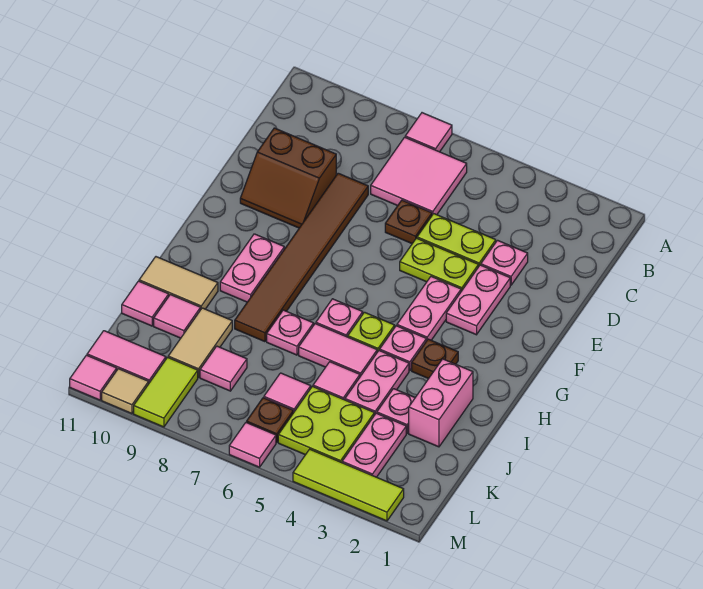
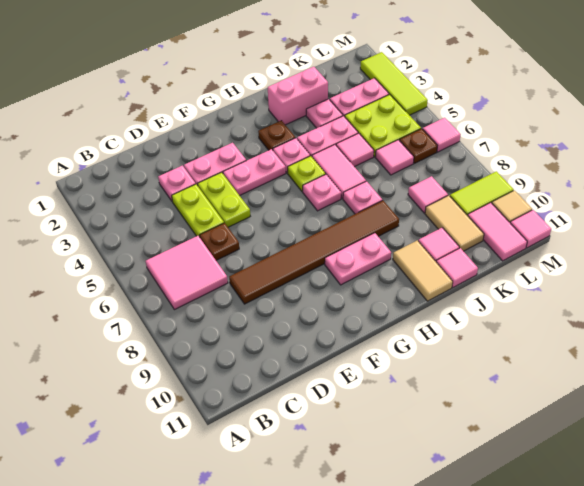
pink tile A7 level 1 -> none
brown slope D9:E10 level 1 top D -> none
tan tile J9:K9 level 1 -> tan tile K9:K10 level 1

